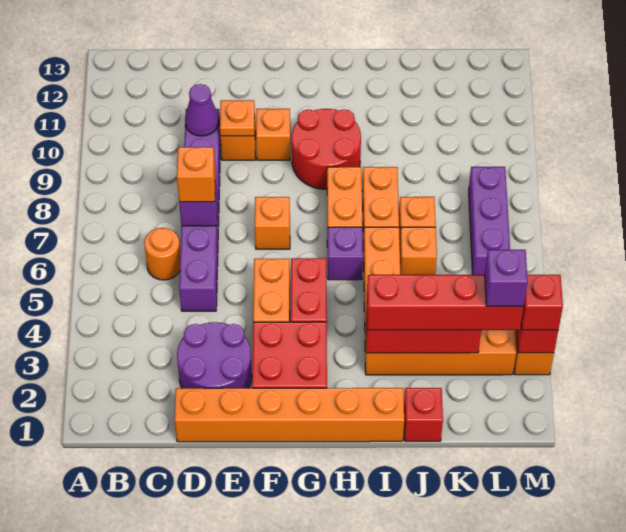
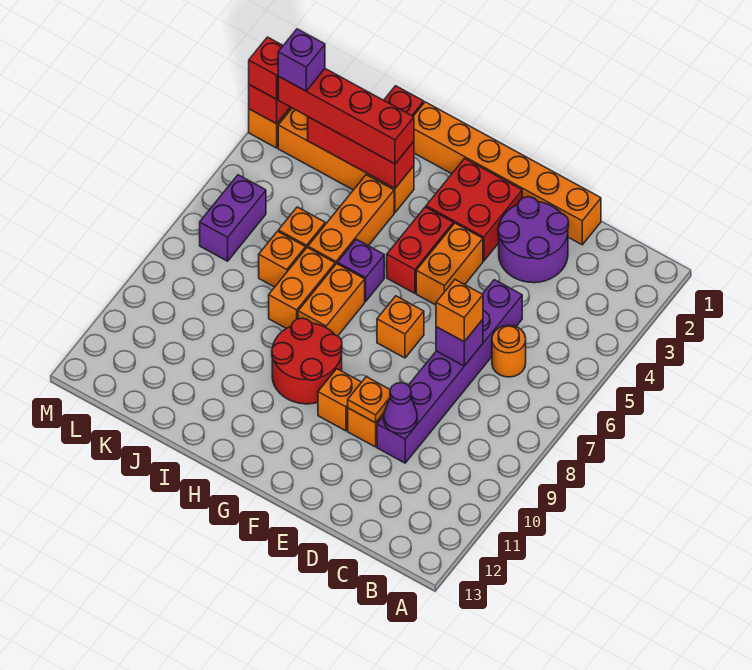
purple brick L6:L8 level 1 -> purple brick L6:L7 level 1

